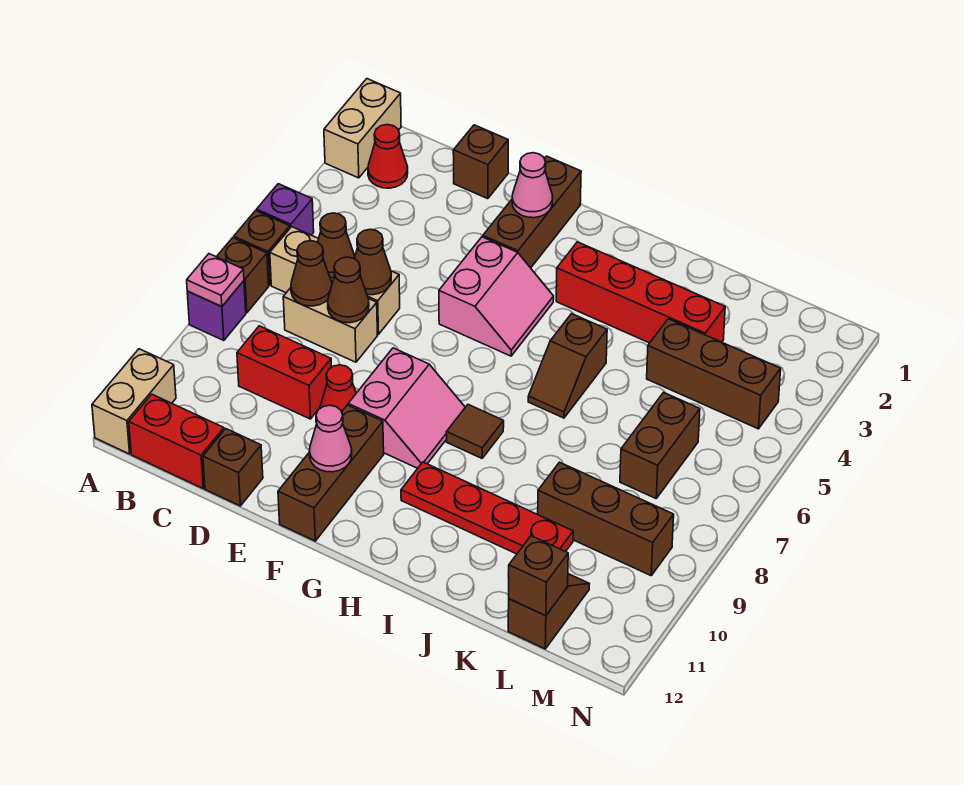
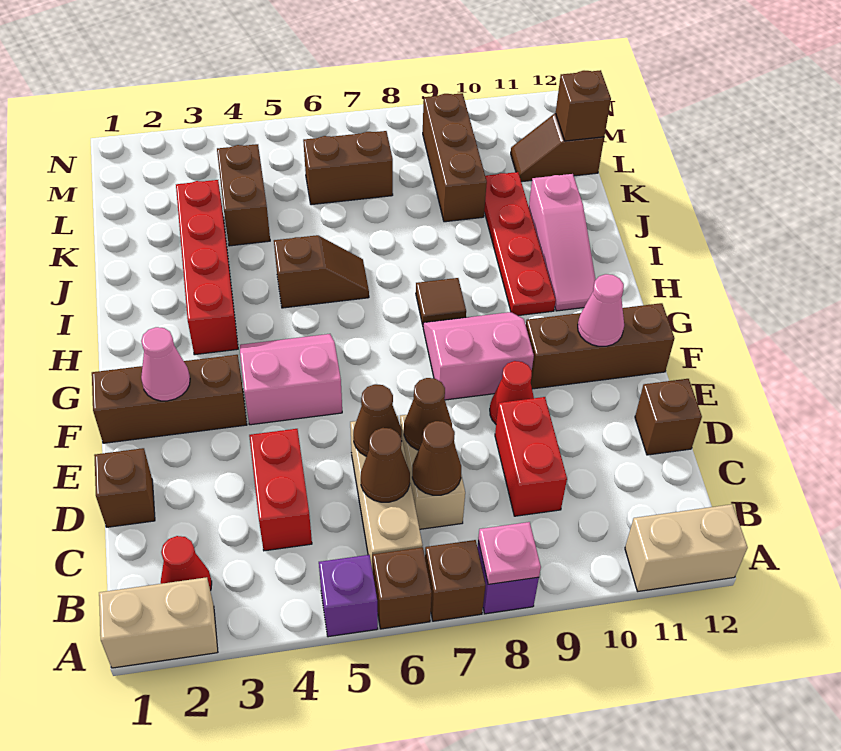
red brick B12:C12 level 1 -> red brick C4:D4 level 1
none -> pink slope H11:J11 level 1 top J
brown brick K4:M4 level 1 -> brown brick K4:L4 level 1

